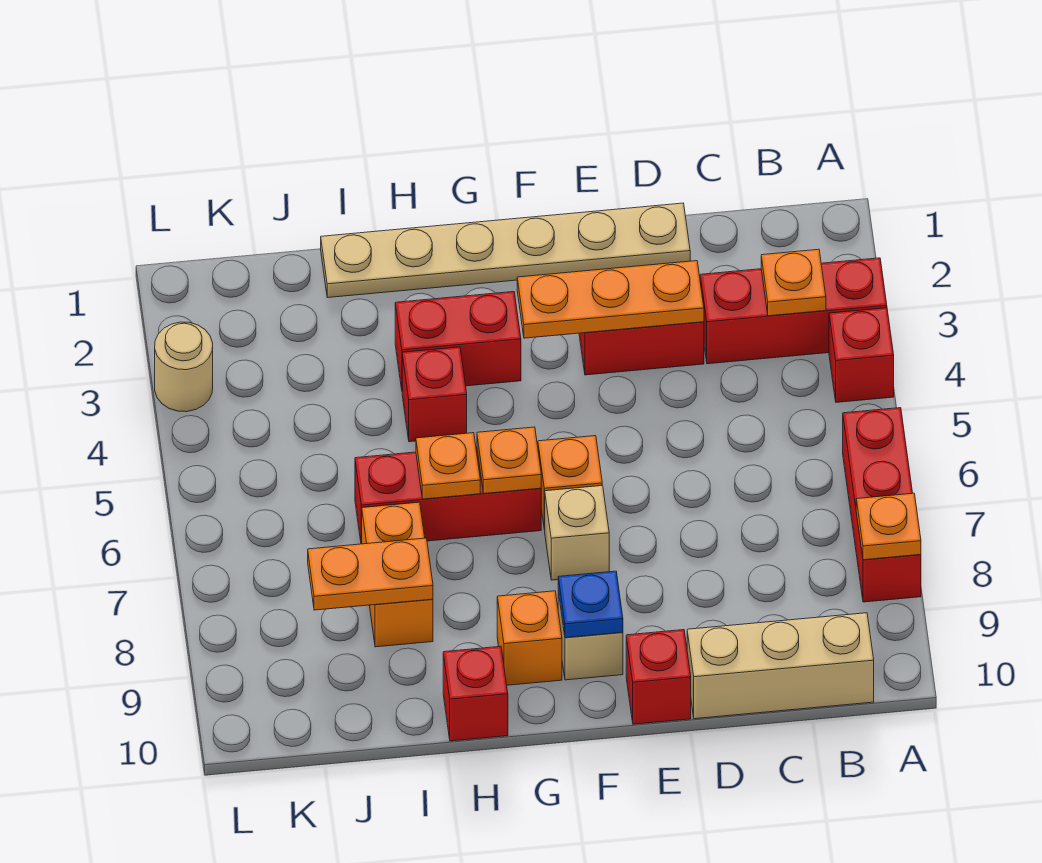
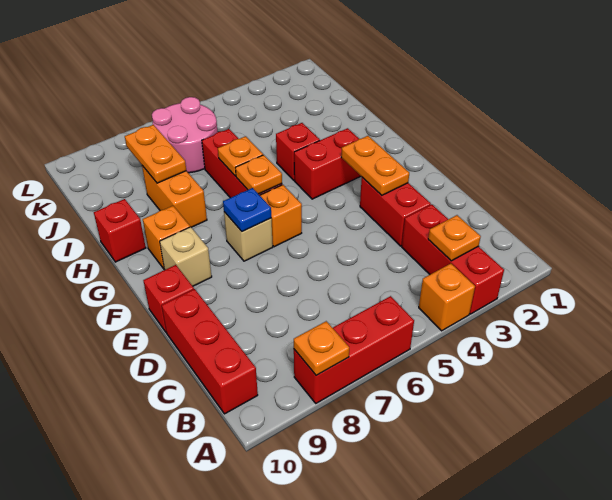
red brick A4 level 1 -> orange brick A4 level 1
tan brick B10:D10 level 1 -> red brick B10:D10 level 1
tan plate D1:I1 level 1 -> none
orange plate D3:F3 level 2 -> orange plate E3:F3 level 2
blue plate F9 level 2 -> blue plate F7 level 2
red brick G3:H3 level 1 -> red brick G3:G4 level 1
orange brick I7:I8 level 1 -> orange brick H8:I8 level 1
none -> pink round brick J6:K7 level 1
tan round brick L3 level 1 -> none

